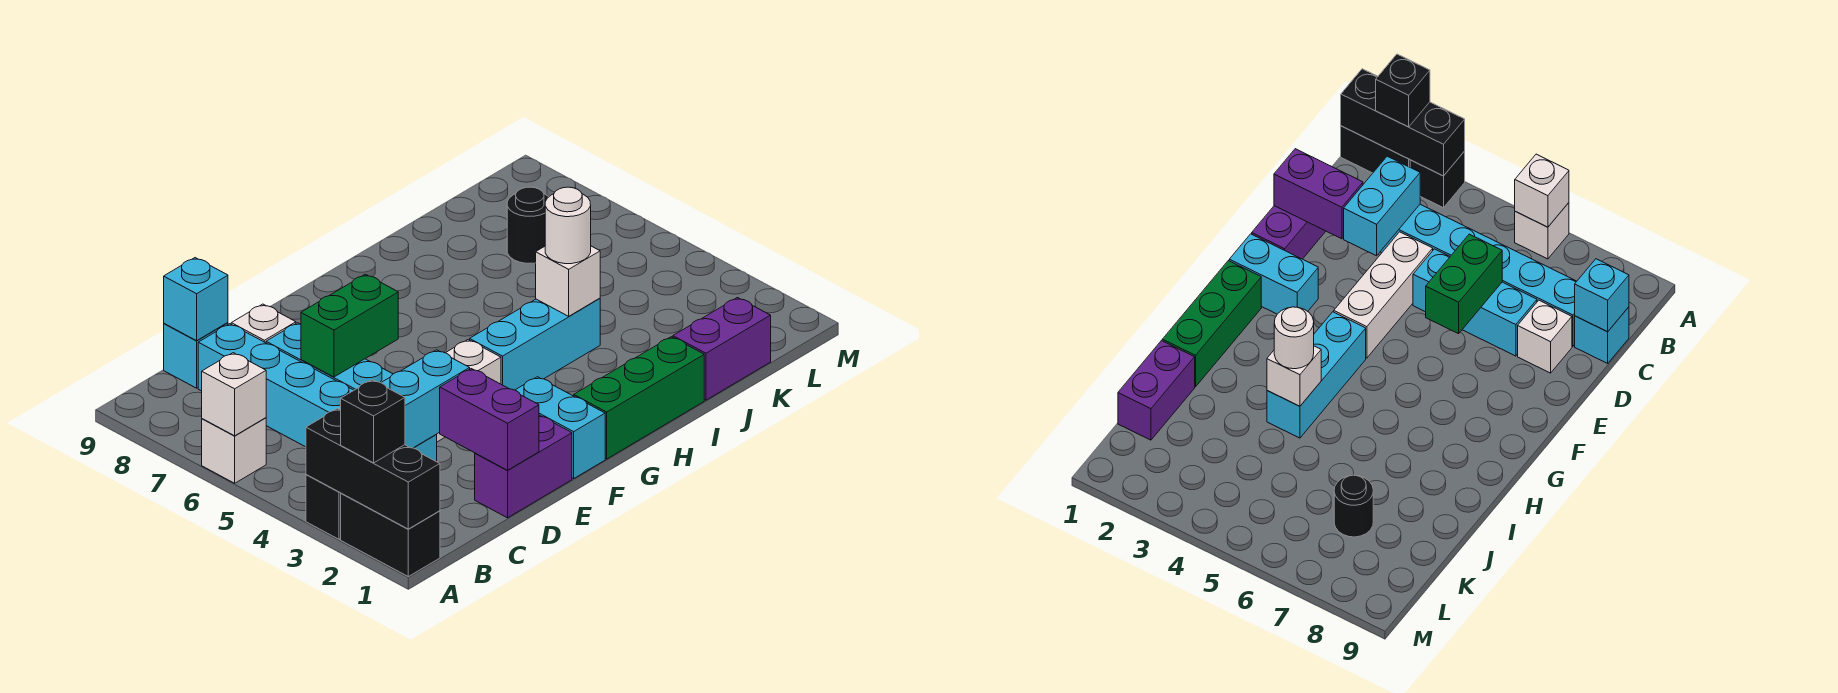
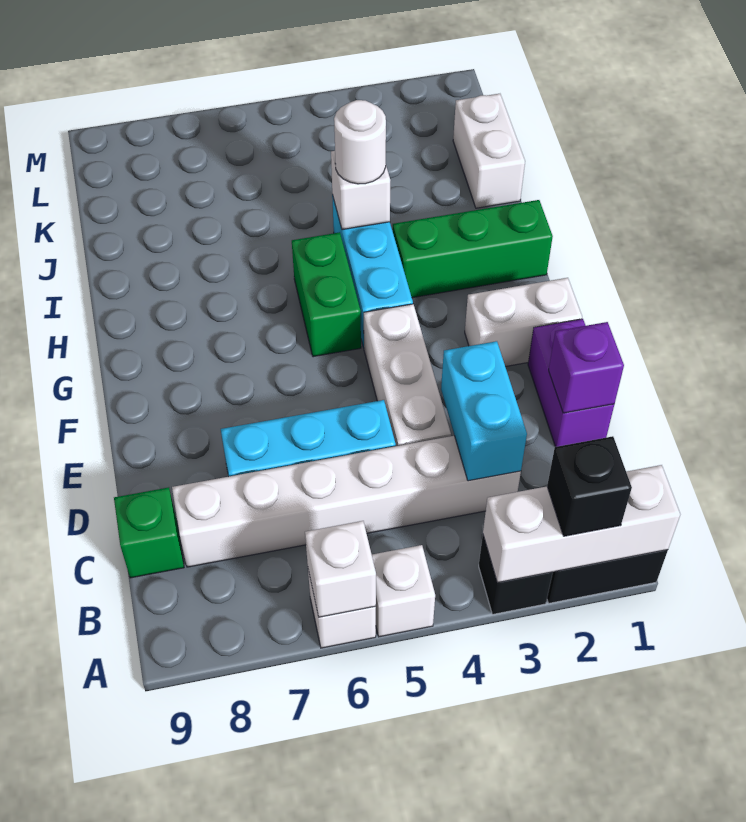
black brick A1:A3 level 2 -> white brick A1:A3 level 2
cyan brick C3:C8 level 1 -> white brick C3:C8 level 1
cyan brick C9 level 1 -> green brick C9 level 1
cyan brick C9 level 2 -> none
purple brick D1:D2 level 2 -> purple brick D1 level 2
green brick D6:E6 level 2 -> green brick G5:H5 level 1
white brick D8 level 1 -> white brick A5 level 1
cyan brick F1:F2 level 1 -> white brick F1:F2 level 1
green brick G1:I1 level 1 -> green brick H1:H3 level 1
purple brick J1:K1 level 1 -> white brick J1:K1 level 1
black round brick K7 level 1 -> none

